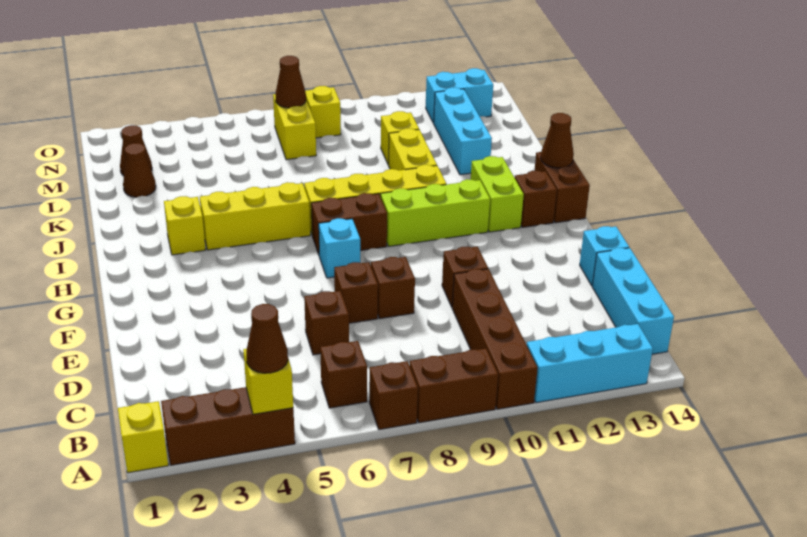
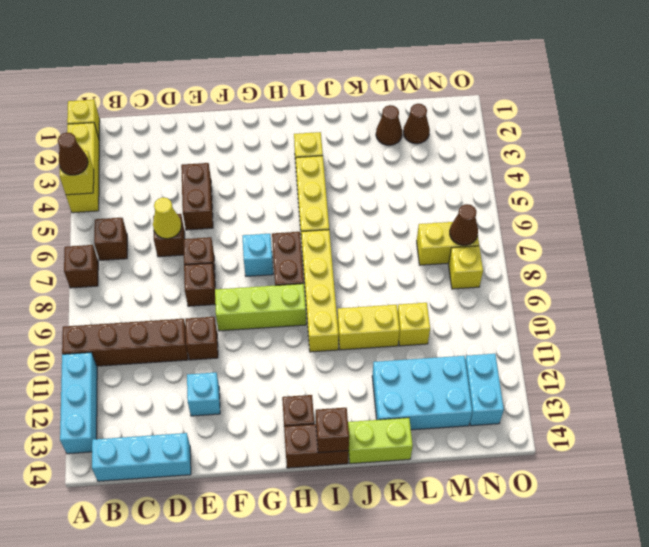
brown brick A2:A4 level 1 -> yellow brick A2:A4 level 1
brown brick A8:A9 level 1 -> brown brick E4:E5 level 1
none -> yellow cone D6 level 2
cyan brick E14 level 1 -> cyan brick E12 level 1
lime brick H9:H11 level 1 -> lime brick F9:H9 level 1
lime brick H12:I12 level 1 -> lime brick J14:K14 level 1
brown cone I14 level 2 -> brown brick I14 level 2
cyan brick K12:M12 level 1 -> cyan brick K12:M13 level 1

